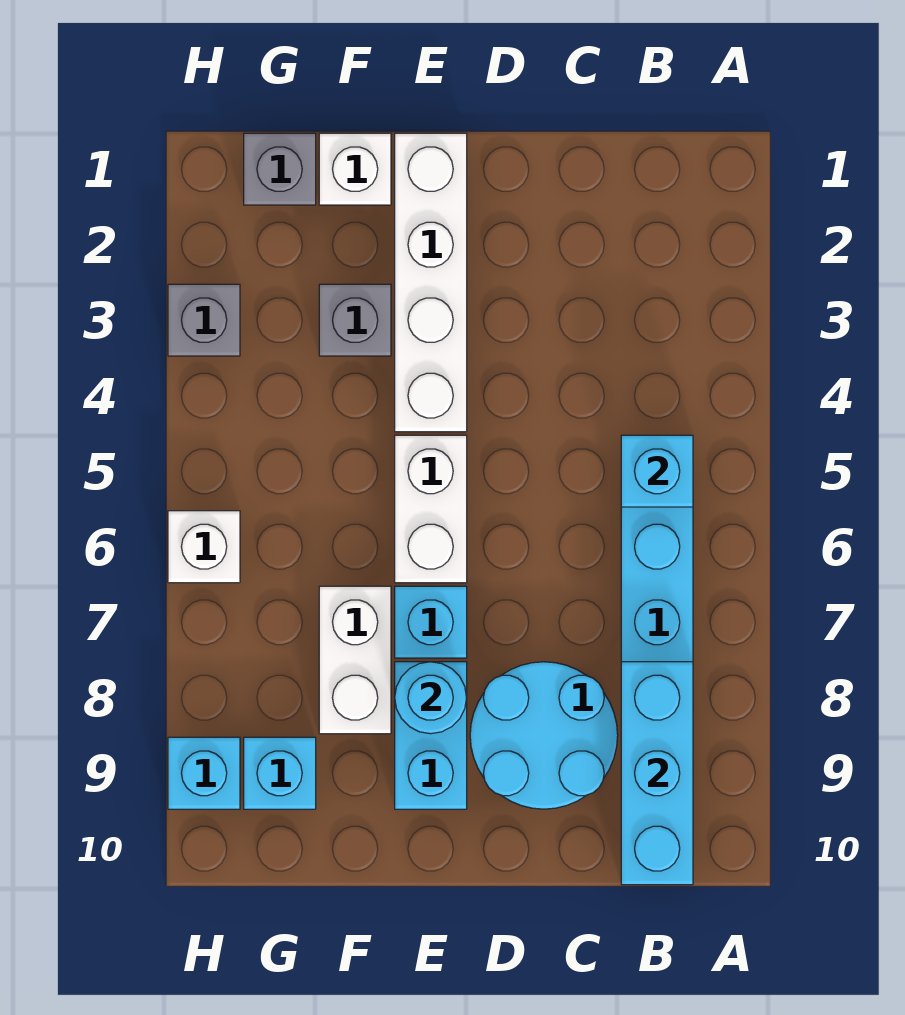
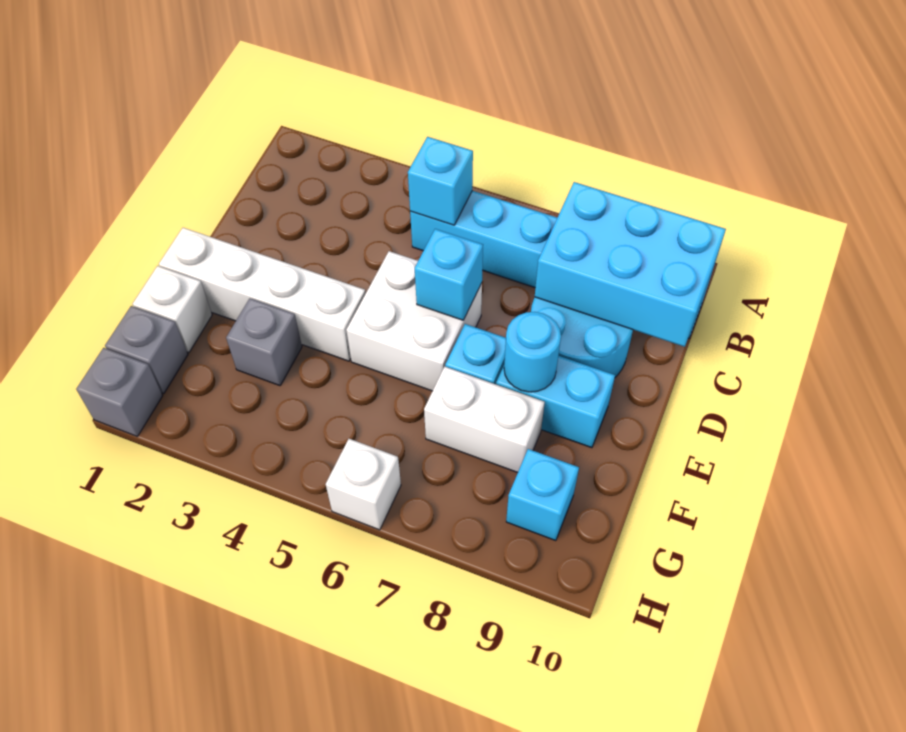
cyan brick B8:B10 level 2 -> cyan brick B8:C10 level 2
white brick E5:E6 level 1 -> white brick D5:E6 level 1
grey brick H3 level 1 -> grey brick H1 level 1
cyan brick H9 level 1 -> cyan brick D6 level 2

